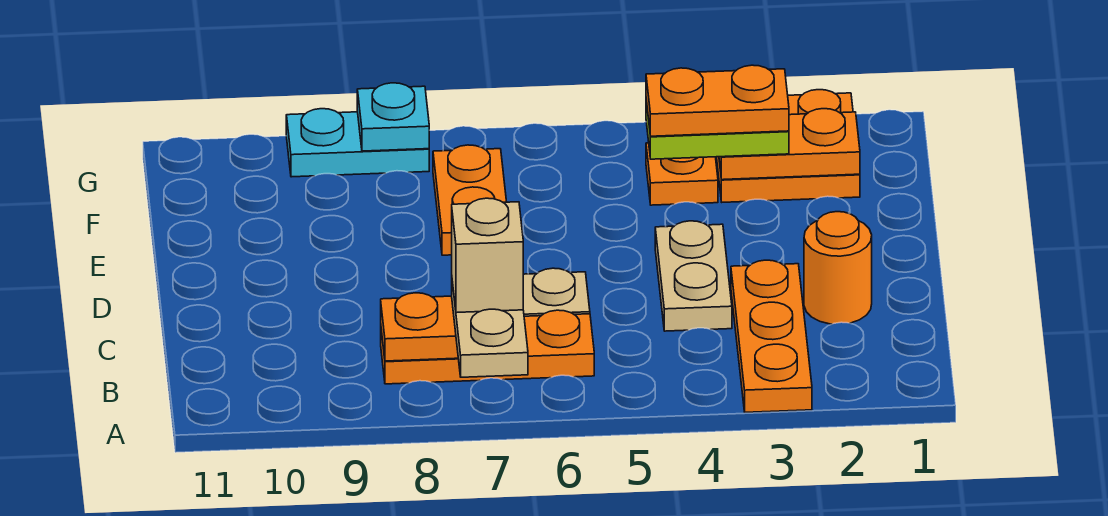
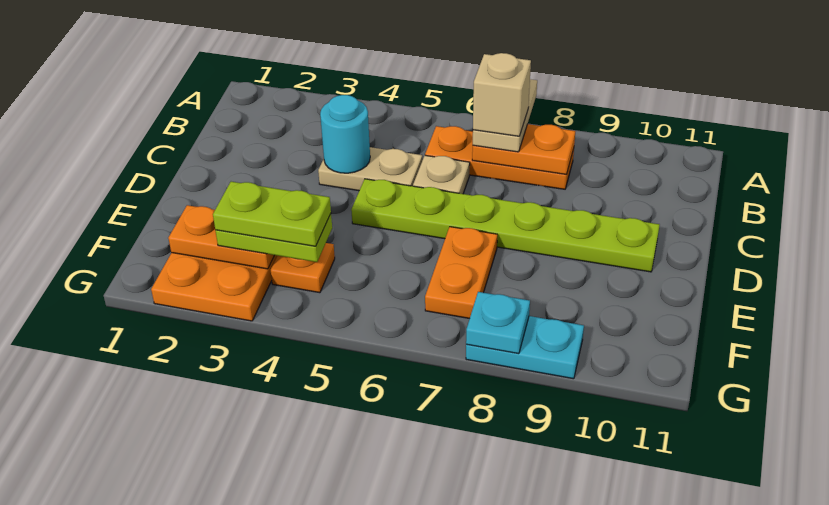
orange plate A3:C3 level 1 -> none
orange round brick C2 level 1 -> none
tan plate C4:D4 level 1 -> tan plate C4:C5 level 1
none -> cyan round brick C4 level 2
none -> lime plate D5:D10 level 1
orange plate F3:F4 level 4 -> lime plate F3:F4 level 4

